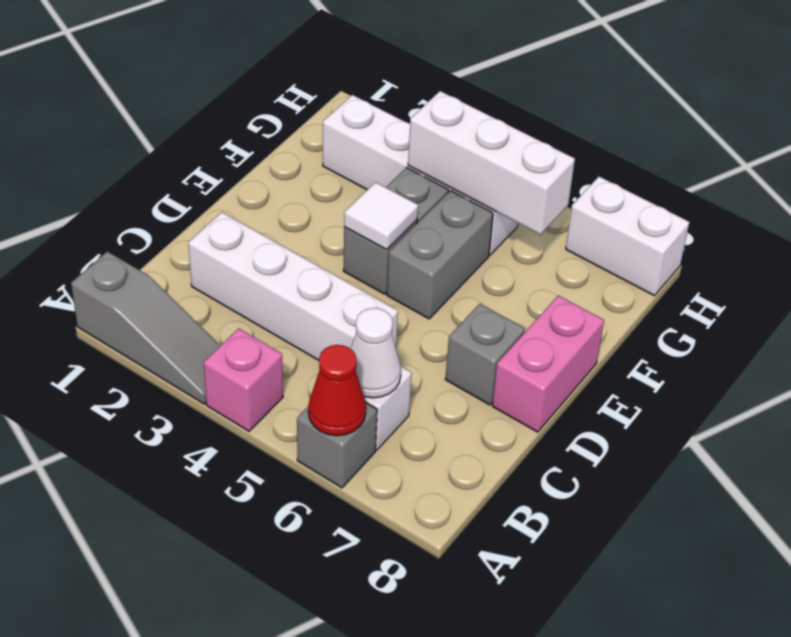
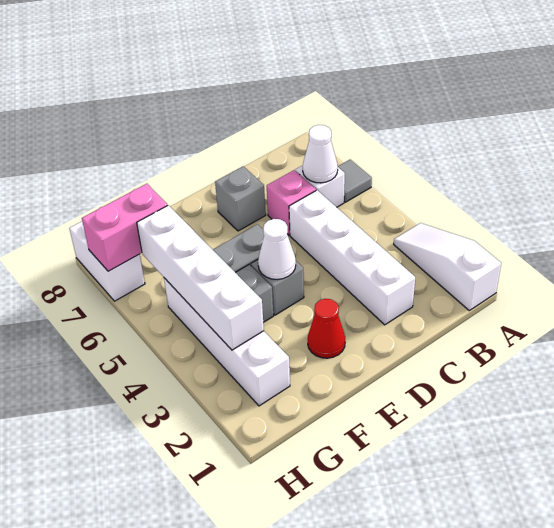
grey slope A1:A3 level 1 top 1 -> white slope A1:A3 level 1 top 1
pink brick A4 level 1 -> pink brick C6 level 1
grey brick A6 level 1 -> grey tile A6 level 1
red cone A6 level 2 -> red cone E2 level 1
pink brick D8:E8 level 1 -> pink brick G7:H7 level 2
white tile E4 level 2 -> white cone E4 level 2
white brick G4:G6 level 2 -> white brick G3:G6 level 2

